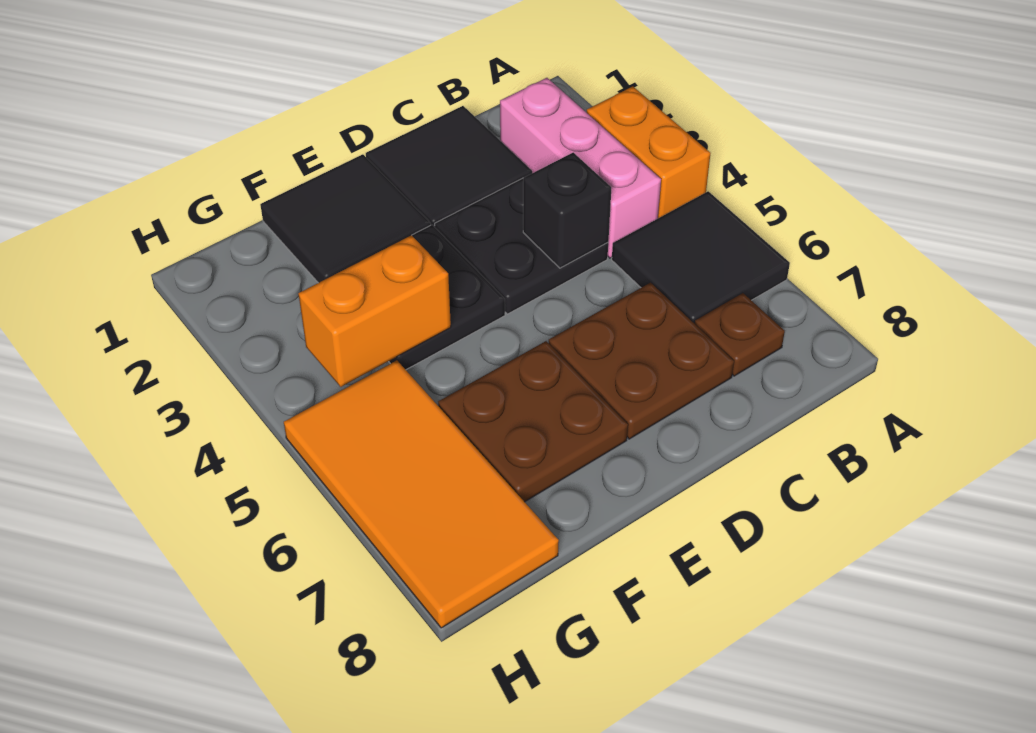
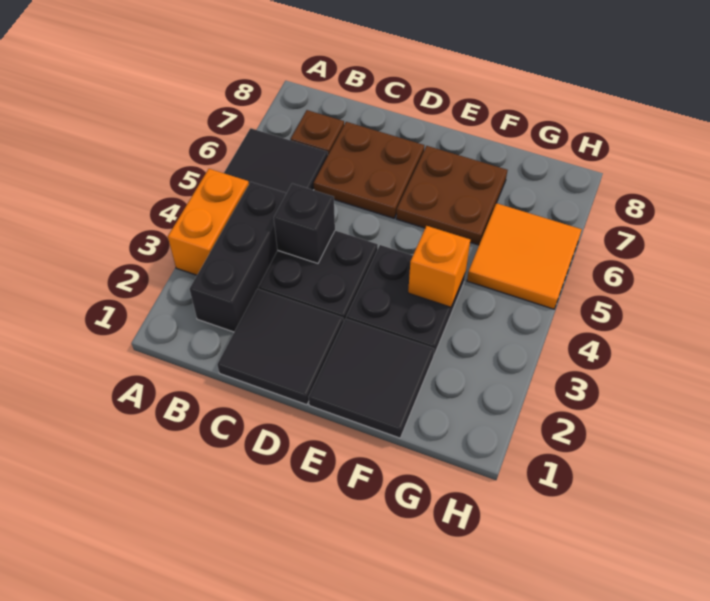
pink brick B2:B4 level 1 -> black brick B2:B4 level 1
orange brick F4:G4 level 2 -> orange brick F4 level 2
orange tile G5:H8 level 1 -> orange tile G5:H6 level 1

